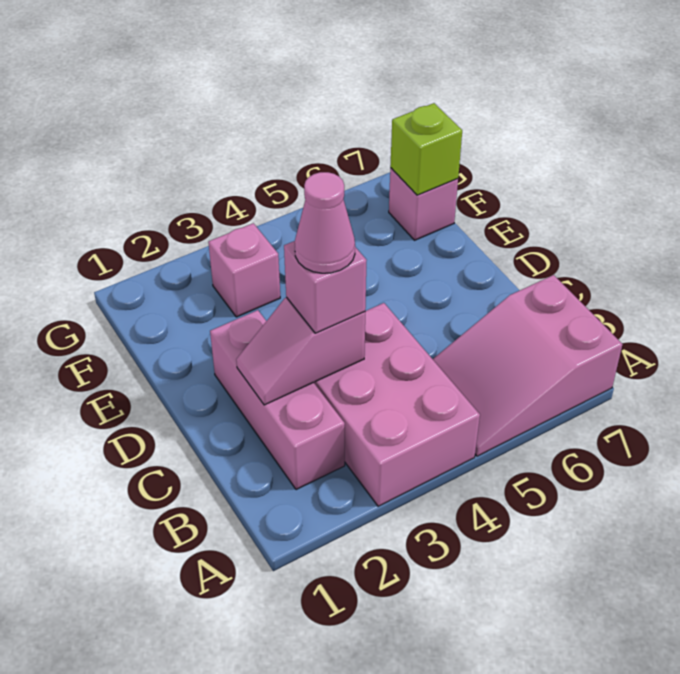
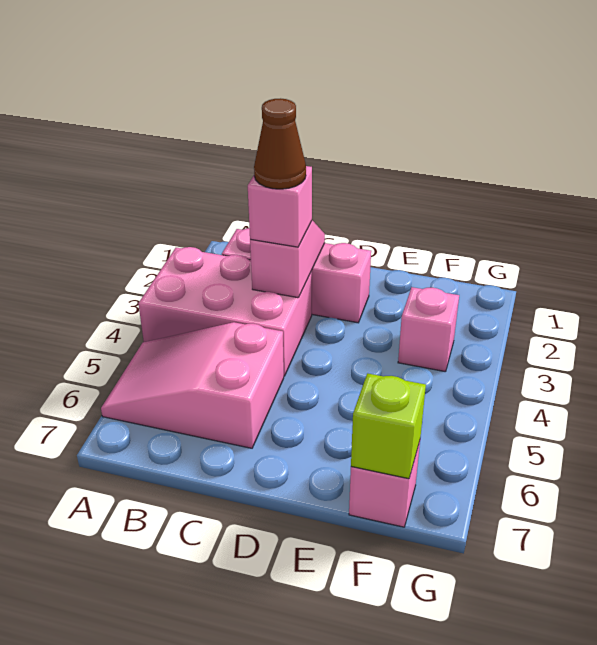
pink slope A5:B7 level 1 top 7 -> pink slope A5:C6 level 1 top C
pink cone C3 level 4 -> brown cone C3 level 4

